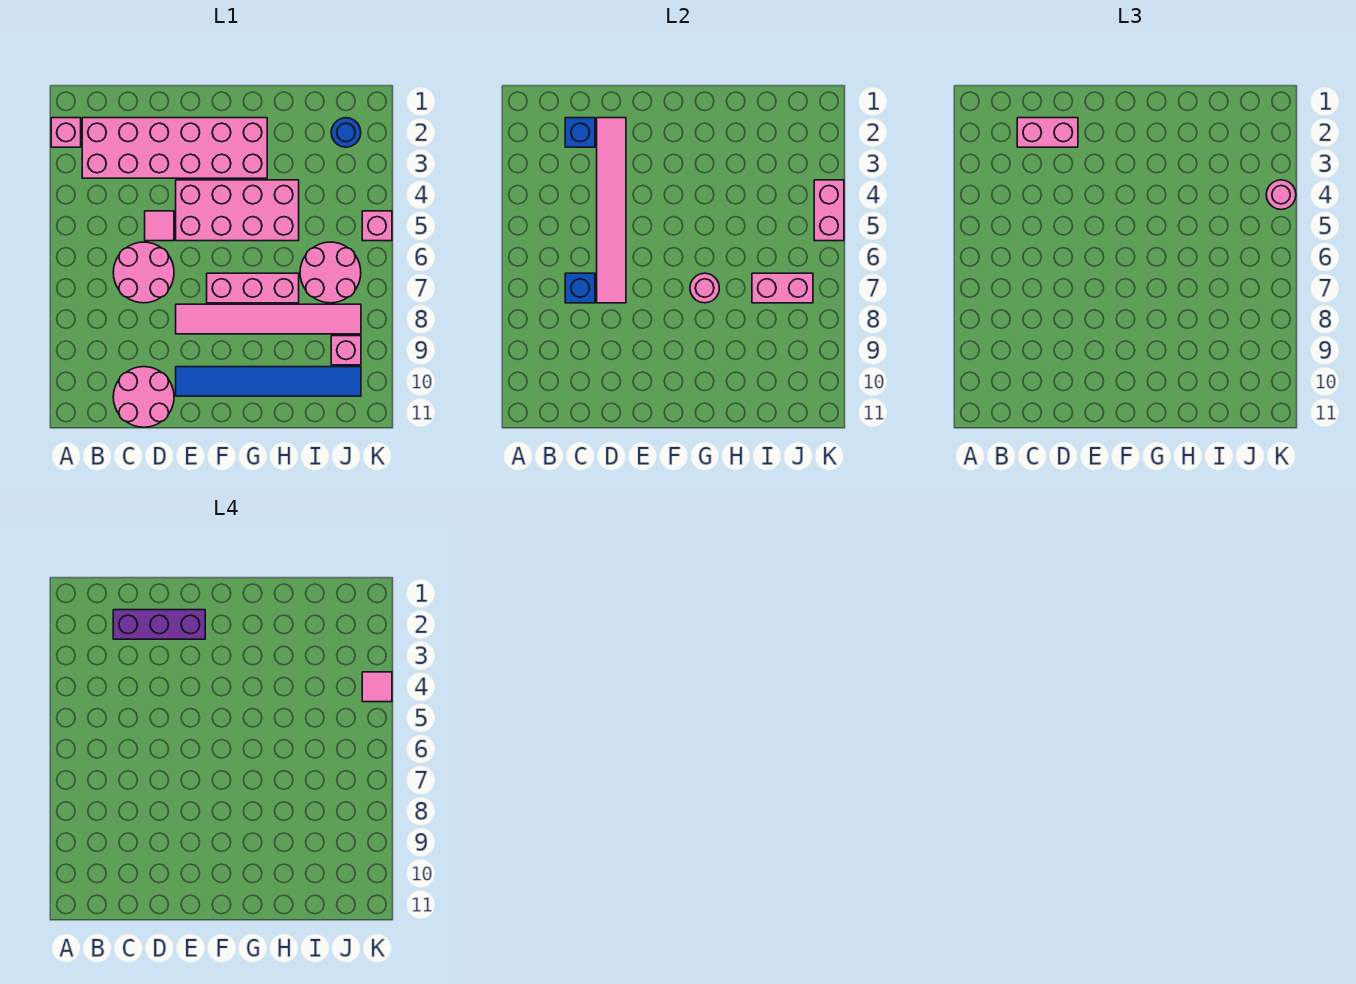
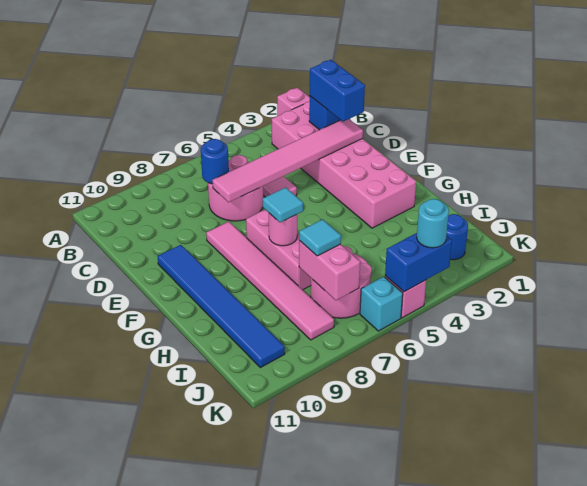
pink brick C2:D2 level 3 -> blue brick C2:D2 level 3
purple brick C2:E2 level 4 -> none
blue brick C7 level 2 -> blue round brick C7 level 2
pink round brick C10:D11 level 1 -> none
pink brick E4:H5 level 1 -> none
none -> cyan tile G7 level 3
none -> cyan tile I7 level 3
pink brick J9 level 1 -> none
pink brick K4:K5 level 2 -> blue brick K4:K5 level 2
pink round brick K4 level 3 -> cyan round brick K4 level 3
pink tile K4 level 4 -> none
none -> cyan brick K6 level 1

